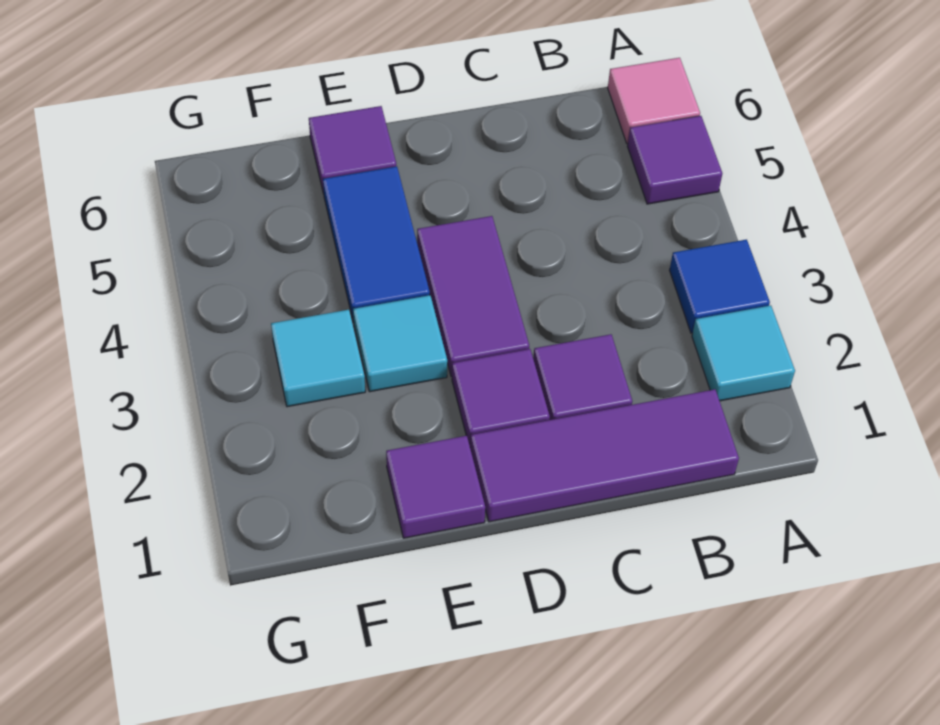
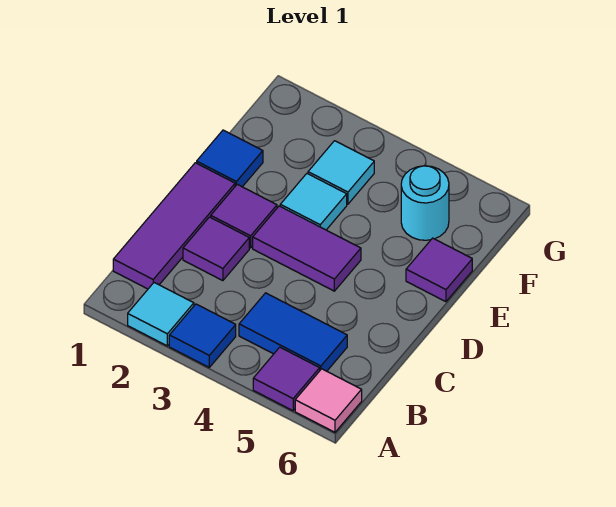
purple tile E1 level 1 -> blue tile E1 level 1
blue tile E4:E5 level 1 -> blue tile B4:B5 level 1
none -> cyan round brick F5 level 1

